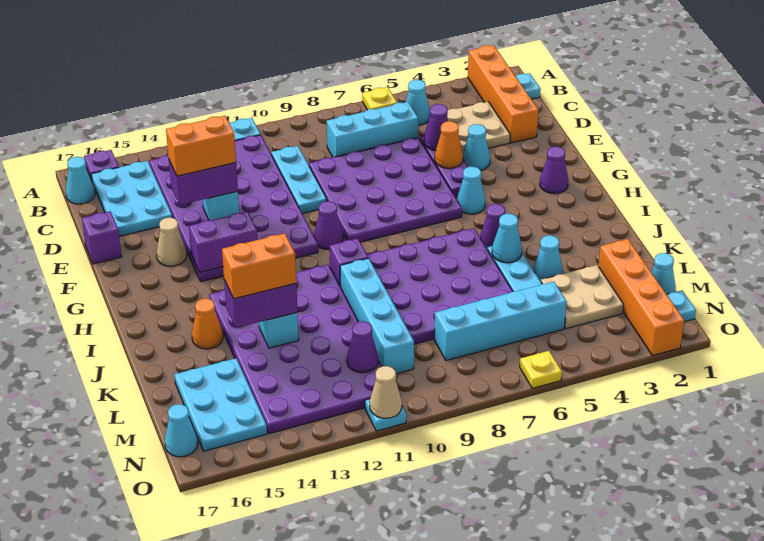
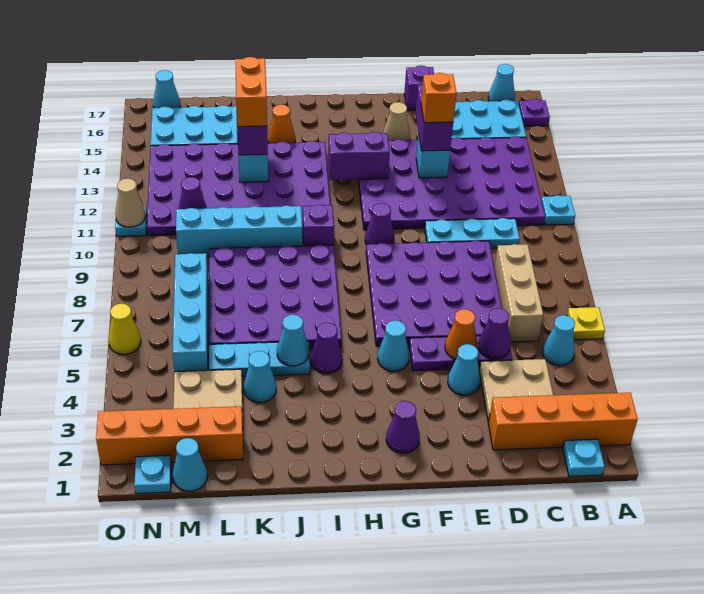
cyan brick C6:C8 level 1 -> tan brick C6:C8 level 1
orange brick E13:E14 level 4 -> orange brick E13 level 4
purple brick G13:G14 level 2 -> purple brick G13:H13 level 2
yellow plate O6 level 1 -> yellow cone O6 level 1

